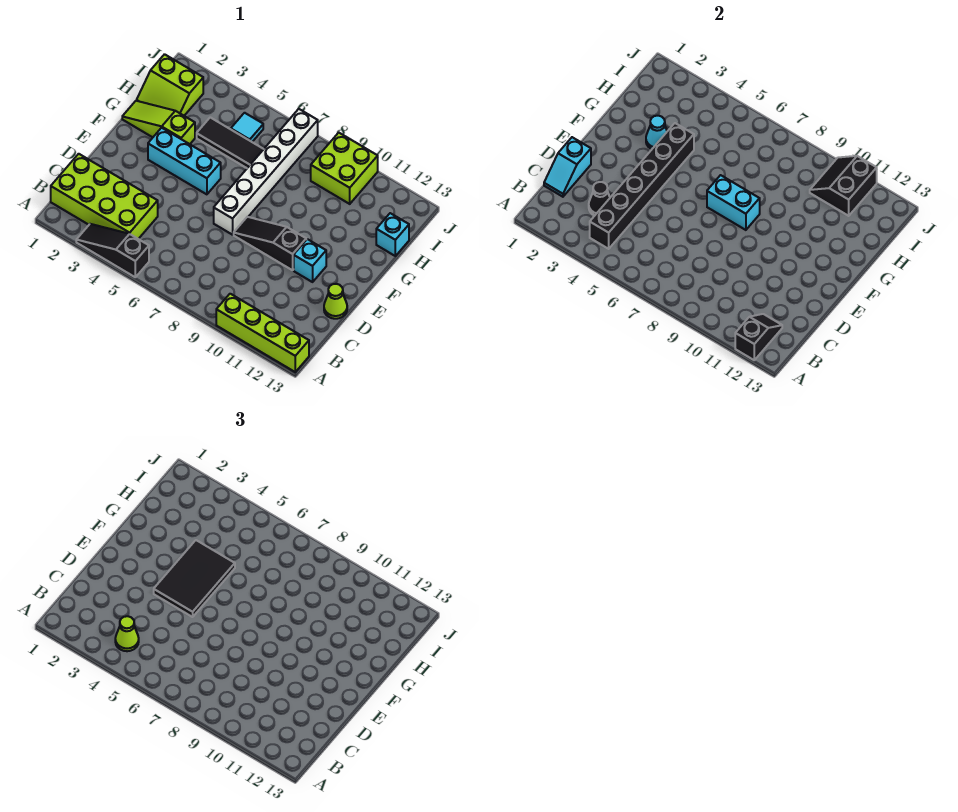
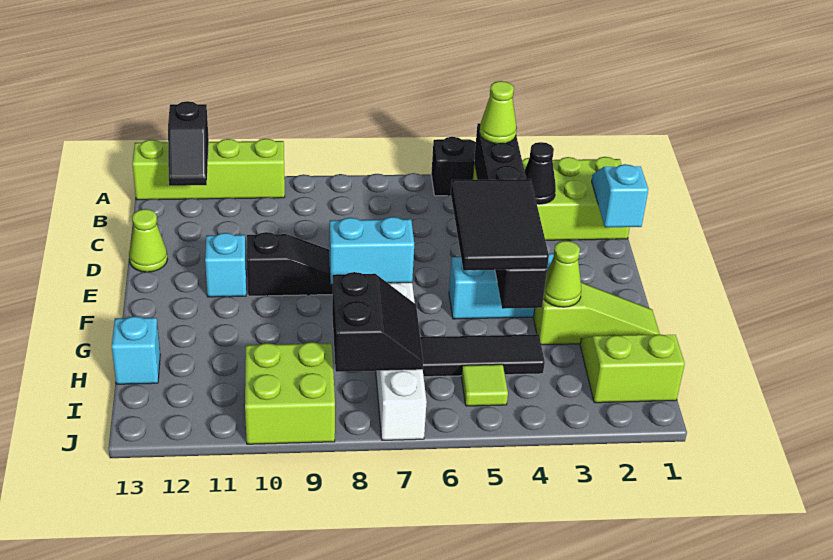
cyan cone G3 level 2 -> lime cone G3 level 2
cyan tile I5 level 1 -> lime tile I5 level 1
black slope I10:J11 level 2 top 11 -> black slope H7:I8 level 2 top 8

